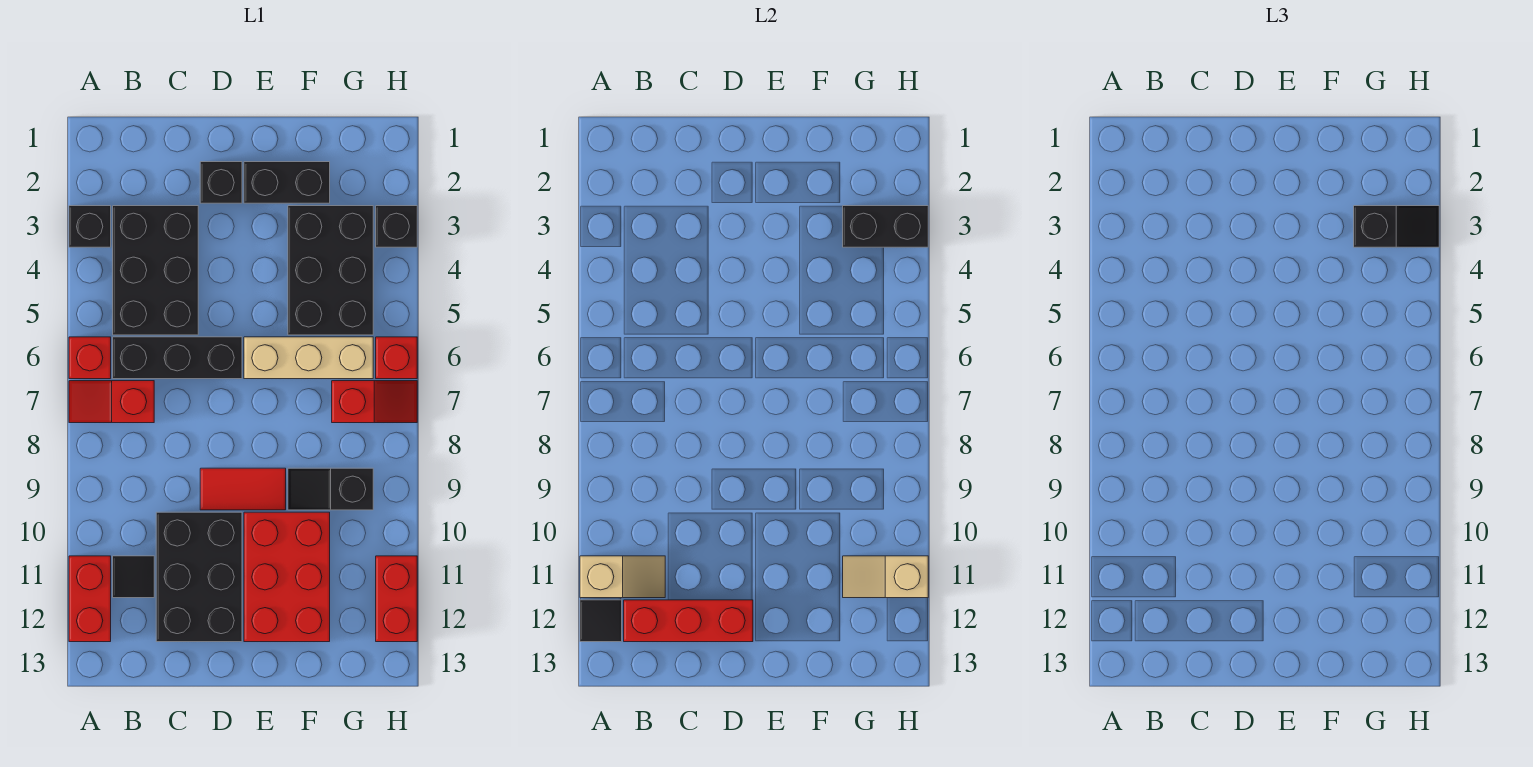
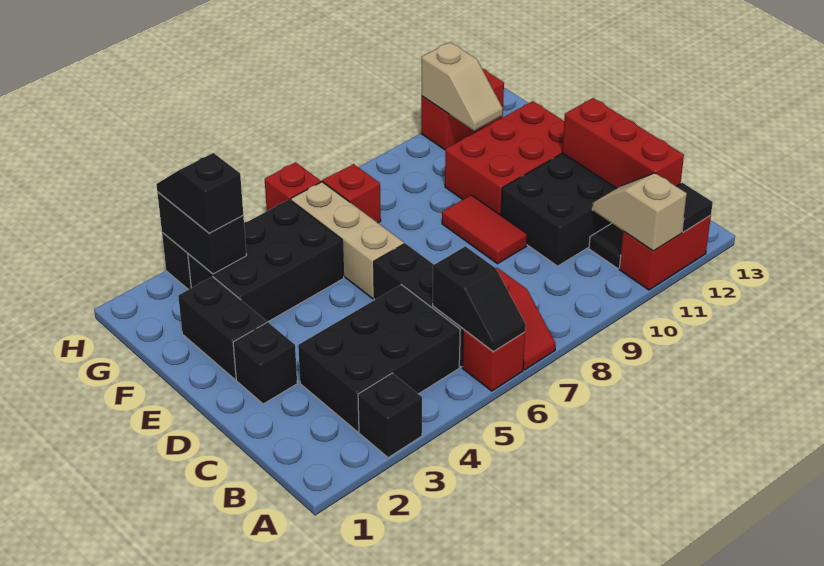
black slope F9:G9 level 1 top G -> black slope A6:B6 level 2 top B

